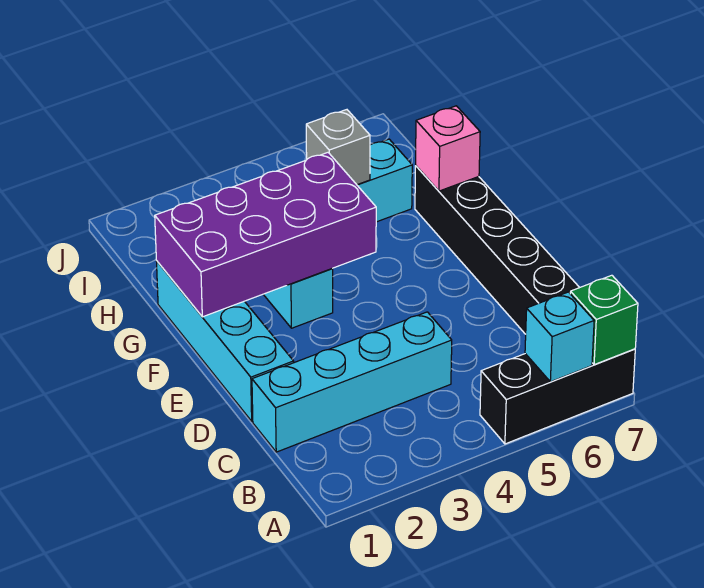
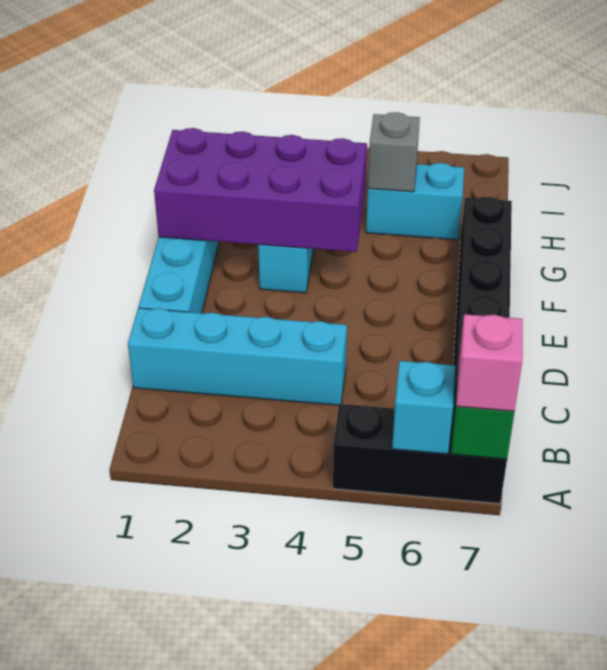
pink brick G7 level 2 -> pink brick A7 level 3

